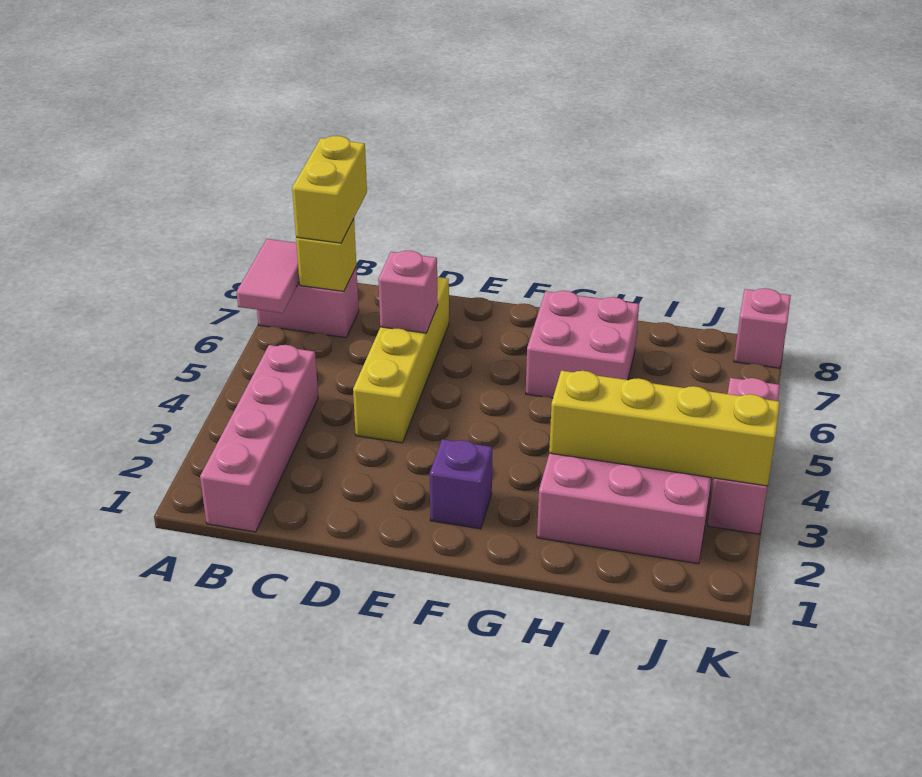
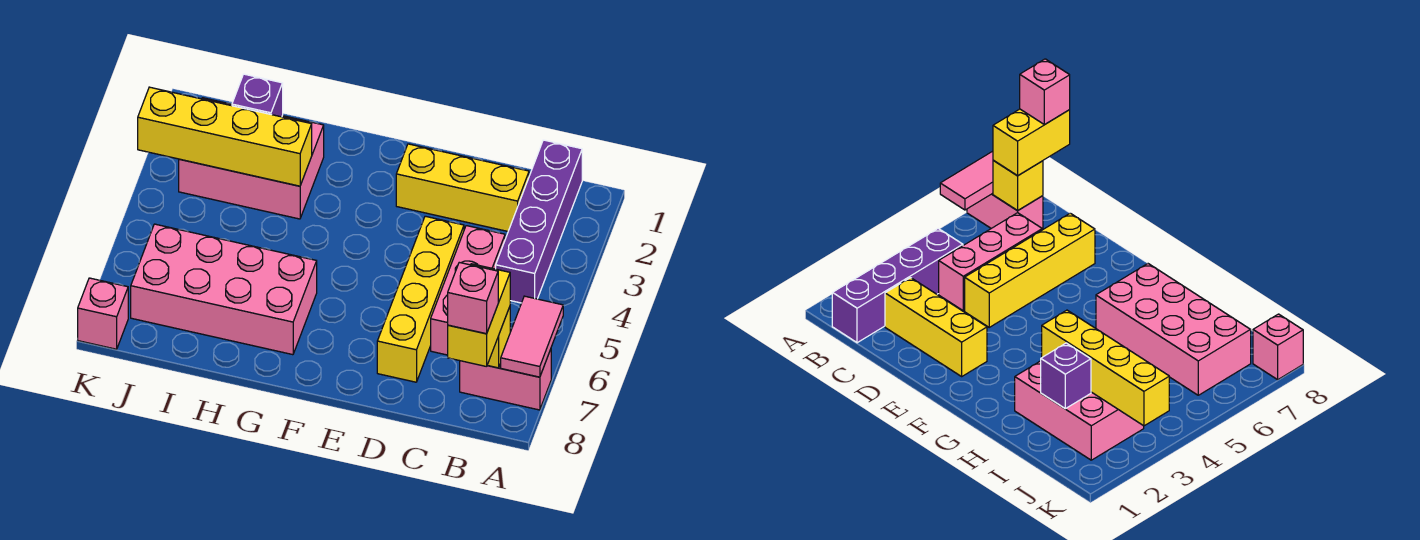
pink brick B1:B4 level 1 -> purple brick B1:B4 level 1
none -> yellow brick C2:E2 level 1
pink brick D6 level 2 -> pink brick B8 level 4
purple brick F2 level 1 -> purple brick I2 level 2
pink brick G6:H7 level 1 -> pink brick G6:J7 level 1
pink brick K3:K5 level 1 -> pink brick C4:C6 level 1

